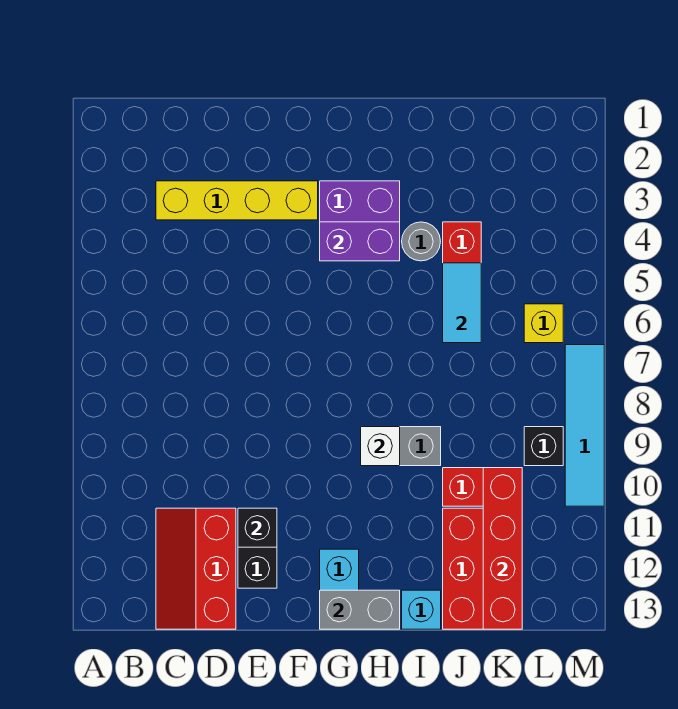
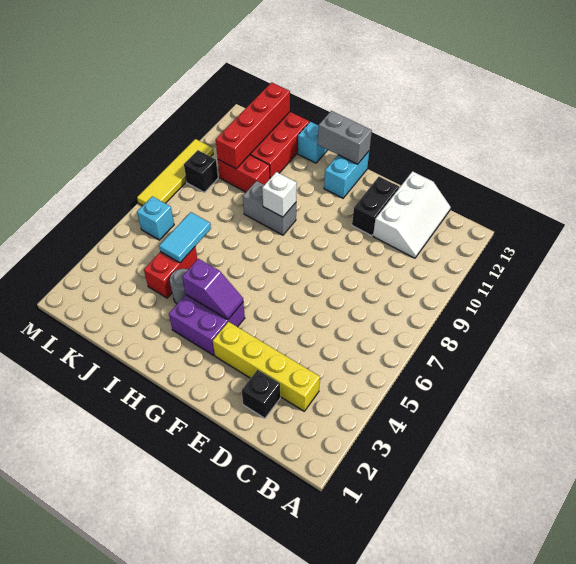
red slope C11:D13 level 1 top D -> white slope C11:D13 level 1 top D
black brick E11 level 2 -> black brick D2 level 1
purple brick G4:H4 level 2 -> purple slope G4:H4 level 2 top H
yellow brick L6 level 1 -> cyan brick L6 level 1
cyan tile M7:M10 level 1 -> yellow tile M7:M10 level 1

